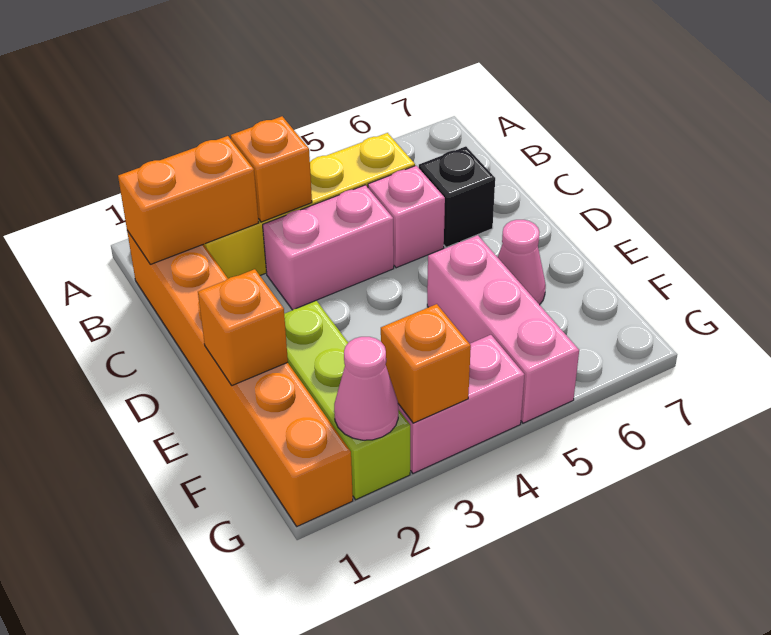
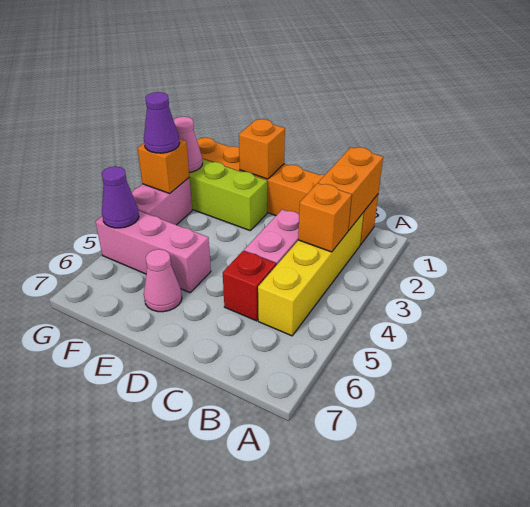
pink brick C5 level 1 -> red brick C5 level 1
black brick C6 level 1 -> none
none -> purple cone G3 level 3
none -> purple cone G5 level 2

